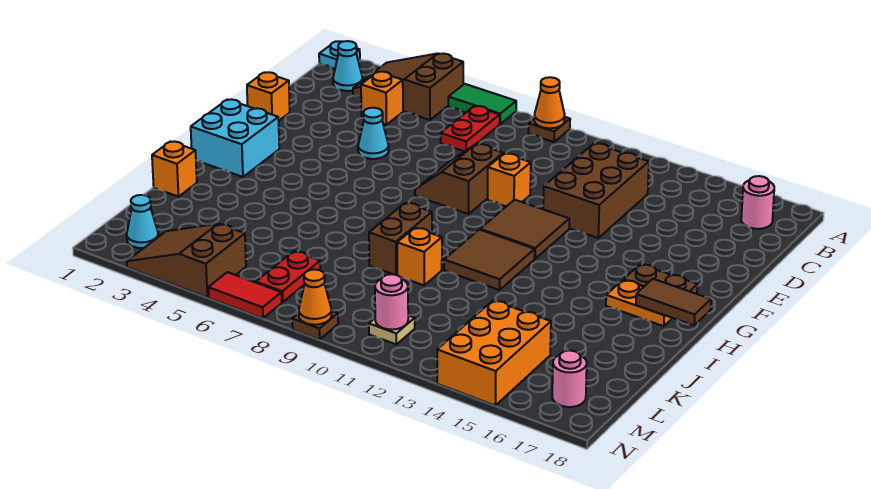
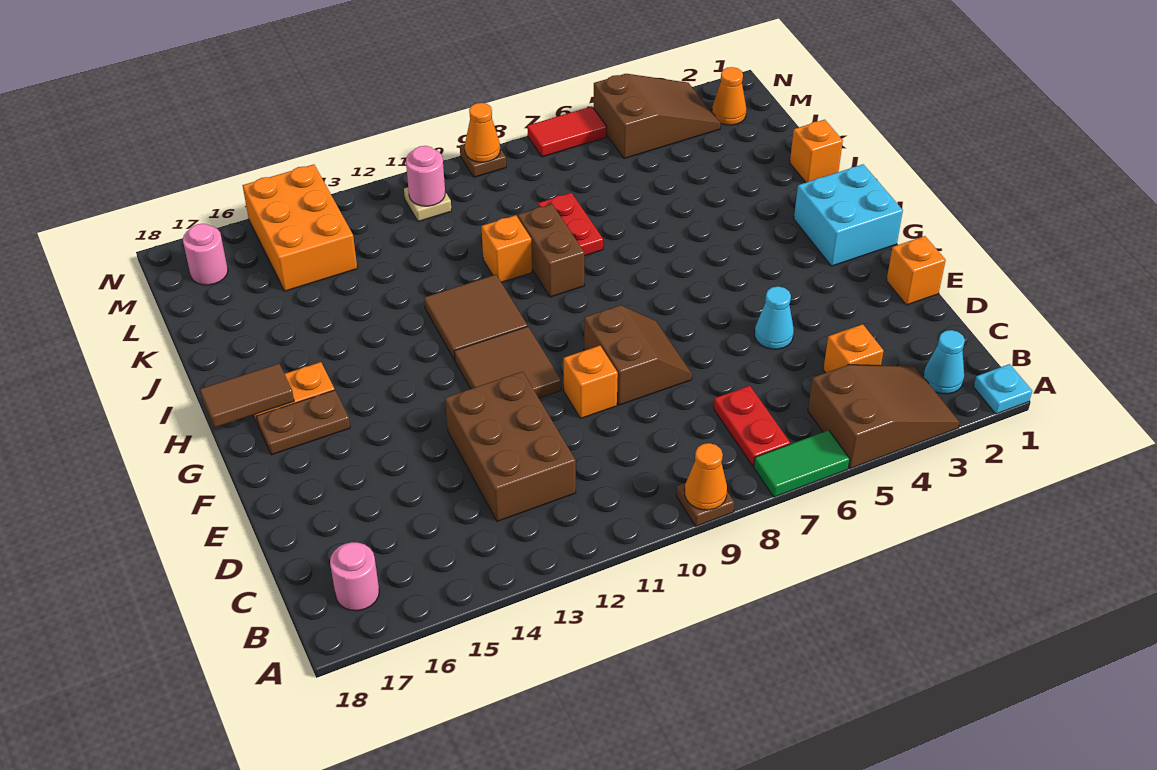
red plate L7:M7 level 1 -> red plate J8:K8 level 1
cyan cone M2 level 1 -> orange cone M2 level 1

